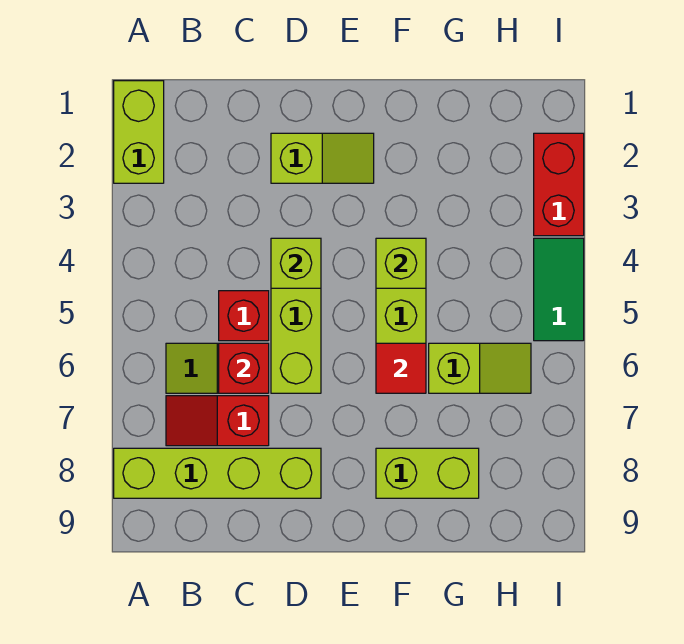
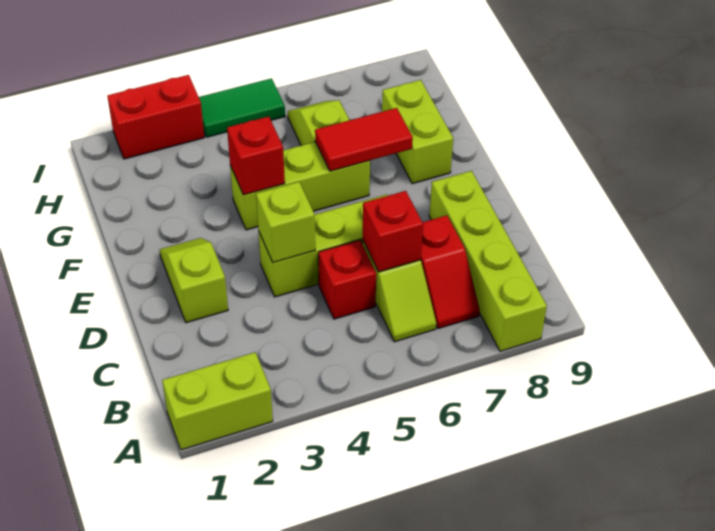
lime brick F4 level 2 -> red brick F4 level 2
red tile F6 level 2 -> red tile F6:F7 level 2

